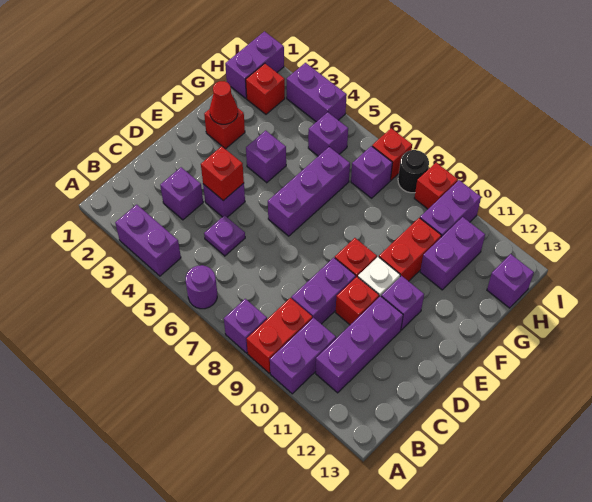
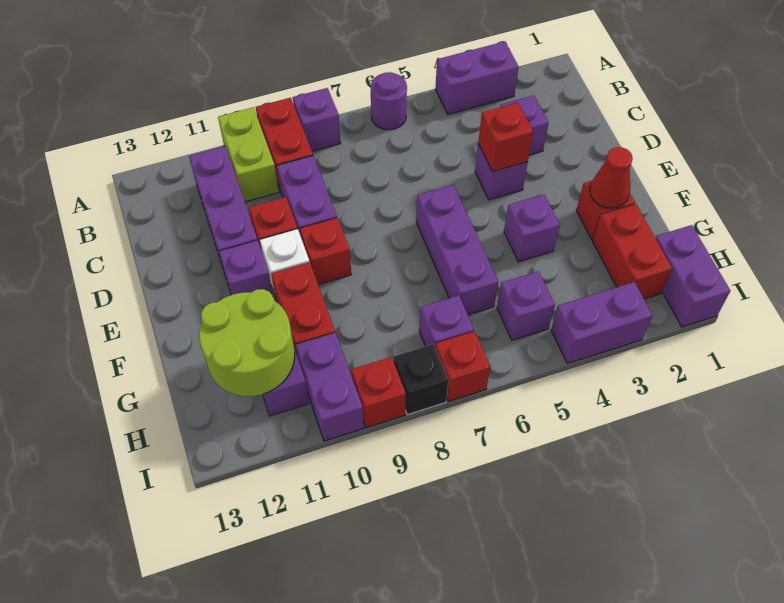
purple brick A10:B10 level 1 -> lime brick A10:B10 level 1
purple plate C5 level 1 -> none
none -> lime round brick G11:H12 level 2
red brick H2 level 1 -> red brick G2:H2 level 1
purple brick H13 level 1 -> none
black round brick I8 level 1 -> black brick I8 level 1

